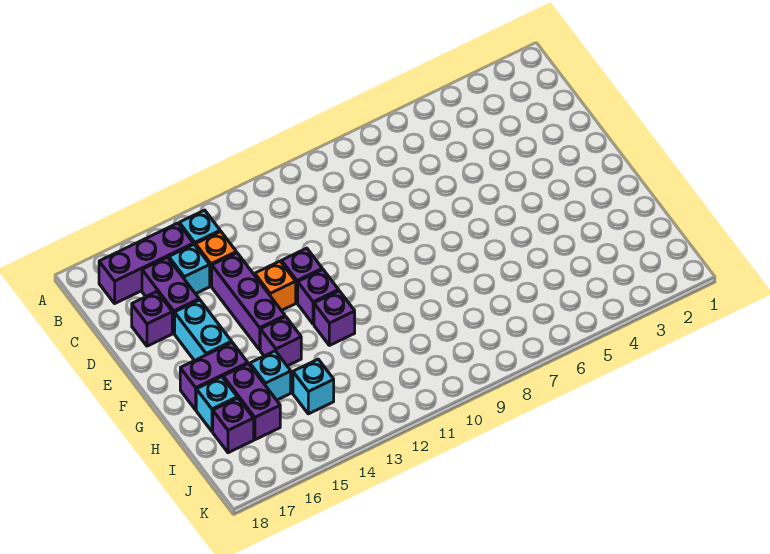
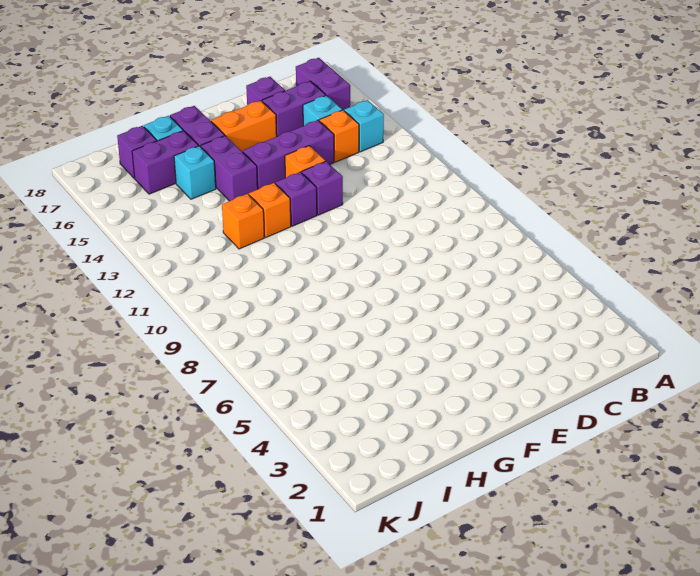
purple brick B15:B17 level 1 -> purple brick B16:B17 level 1
cyan brick E16:F16 level 1 -> orange brick E16:F16 level 1
purple brick G12 level 1 -> orange brick G12 level 1
purple brick G14 level 1 -> purple brick G14:G15 level 1
none -> orange brick H12 level 1
cyan brick I14 level 1 -> none

